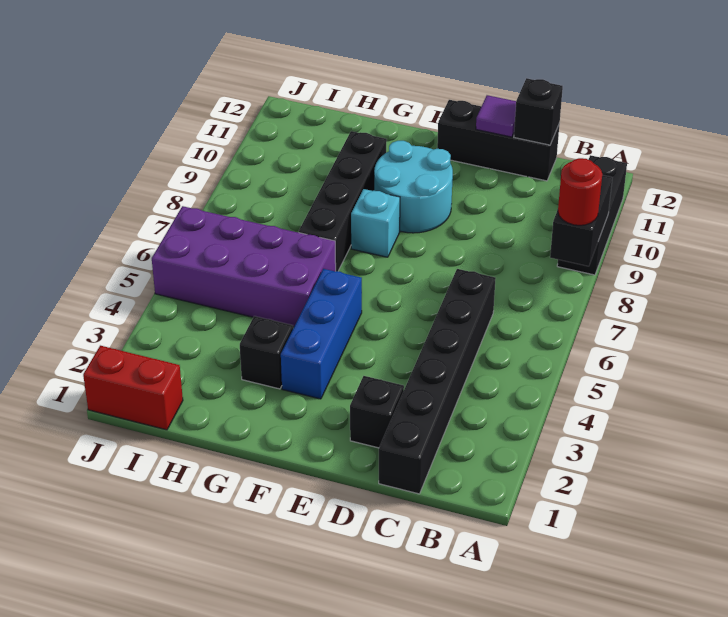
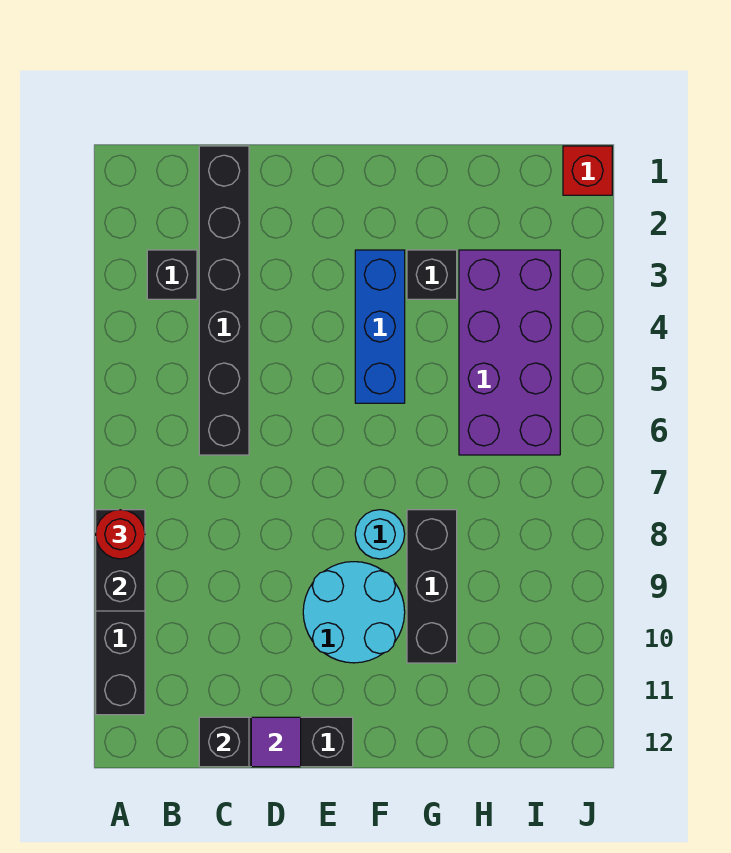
black brick D2 level 1 -> black brick B3 level 1
cyan brick F8 level 1 -> cyan round brick F8 level 1
purple brick G5:J6 level 1 -> purple brick H3:I6 level 1
black brick G7:G10 level 1 -> black brick G8:G10 level 1
red brick I1:J1 level 1 -> red brick J1 level 1

